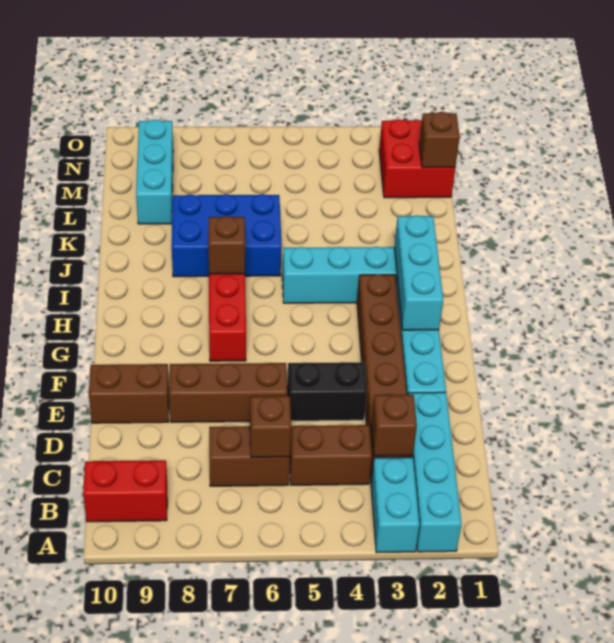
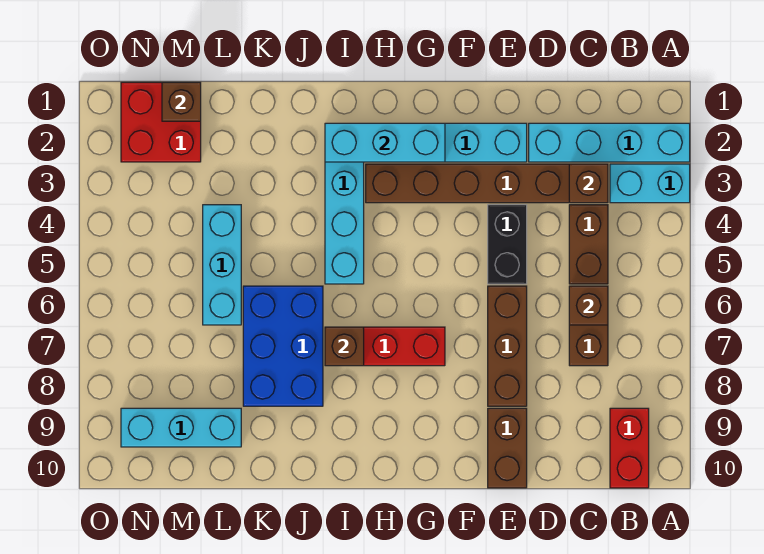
none -> cyan brick L4:L6 level 1

